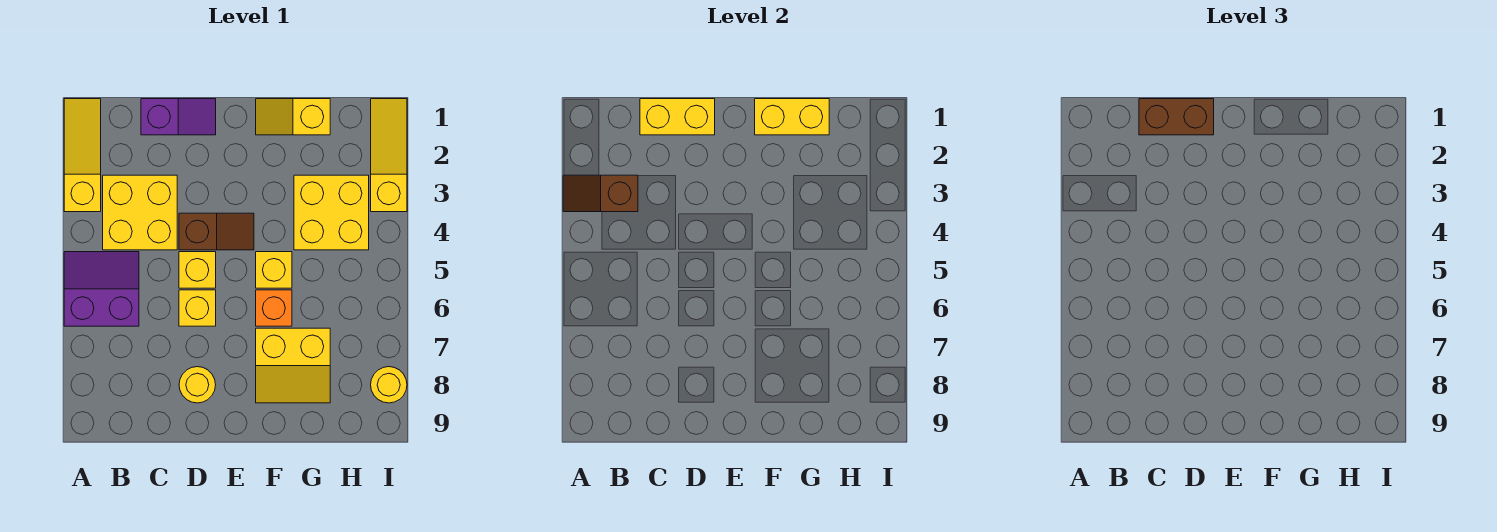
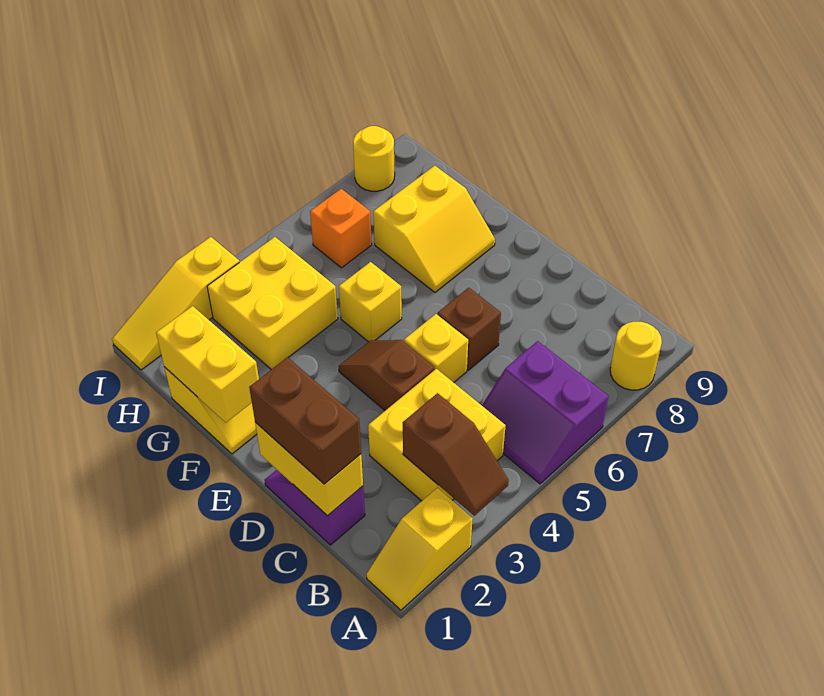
yellow slope A1:A3 level 1 top 3 -> yellow slope A1:A2 level 1 top 2
yellow brick D6 level 1 -> brown brick D6 level 1
yellow round brick D8 level 1 -> yellow round brick A8 level 1
orange brick F6 level 1 -> orange brick H6 level 1
yellow slope F7:G8 level 1 top 7 -> yellow slope F7:G8 level 1 top G

